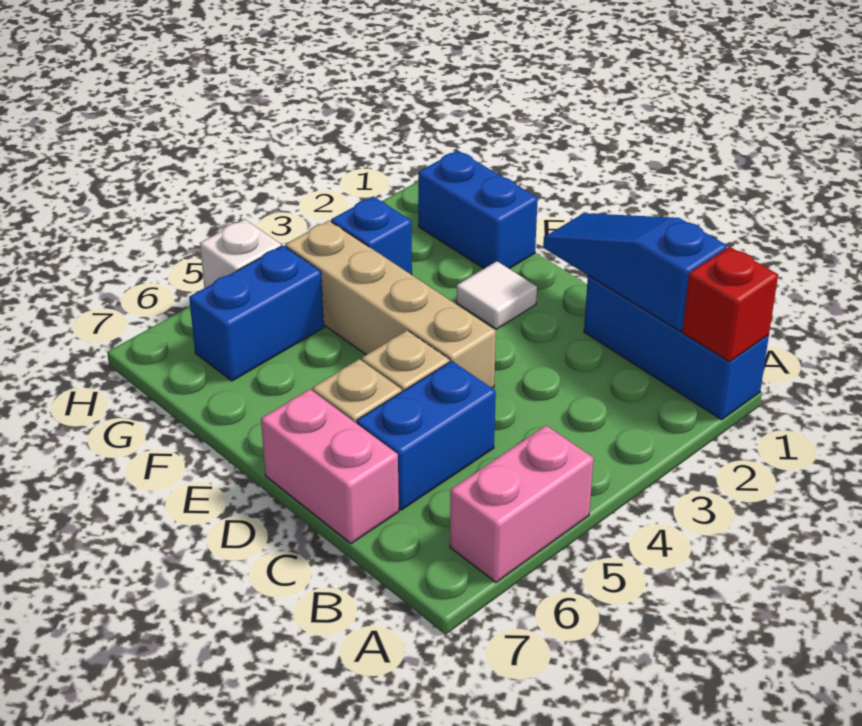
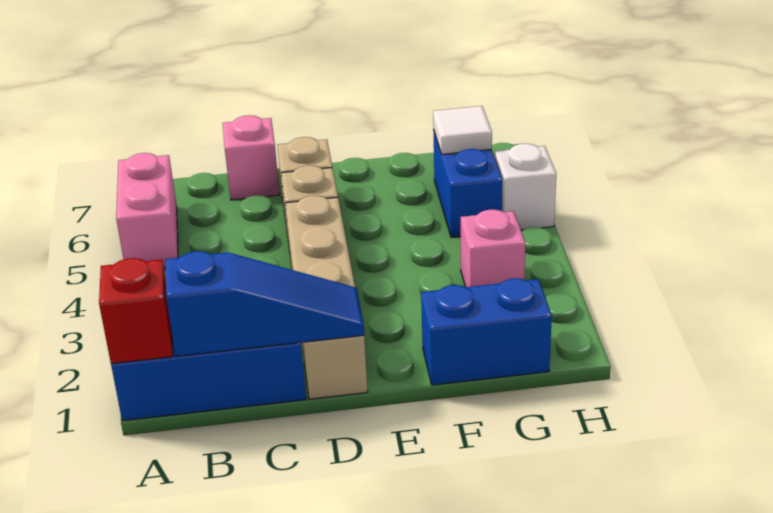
blue brick C5:C6 level 1 -> none
pink brick C7:D7 level 1 -> pink brick C7 level 1
tan brick D4:G4 level 1 -> tan brick D1:D4 level 1
white tile E2 level 1 -> white tile G6 level 2
blue brick G3 level 1 -> pink brick G3 level 1

